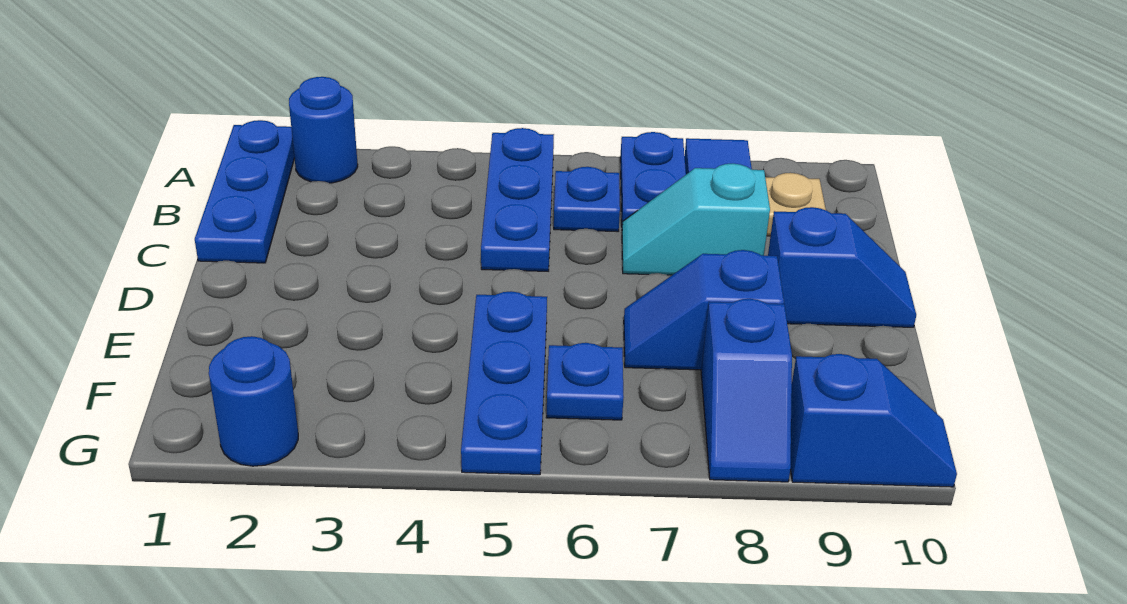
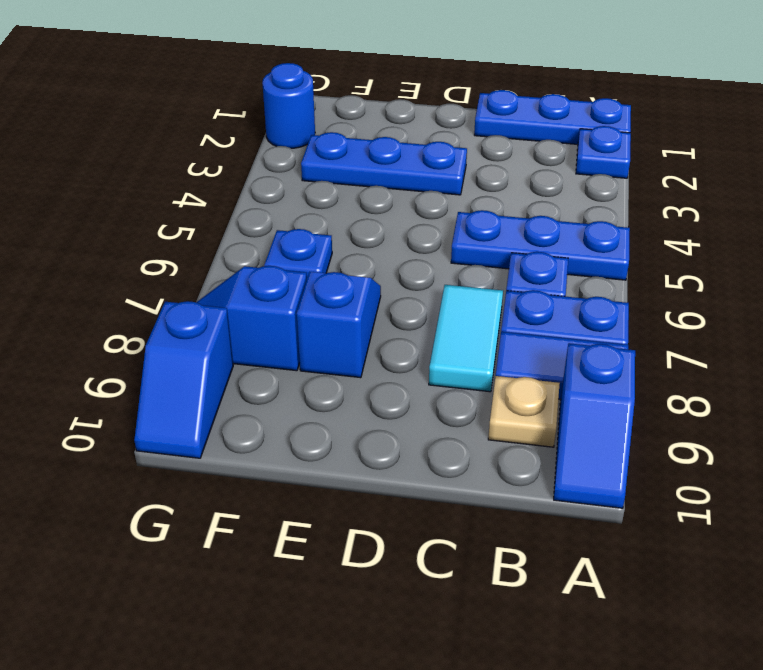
blue round brick A2 level 1 -> blue plate A2 level 1
cyan slope C7:C8 level 1 top 8 -> cyan tile C7:C8 level 1
blue slope D9:D10 level 1 top 9 -> blue slope A9:A10 level 1 top 9
blue plate E5:G5 level 1 -> blue plate D3:F3 level 1

